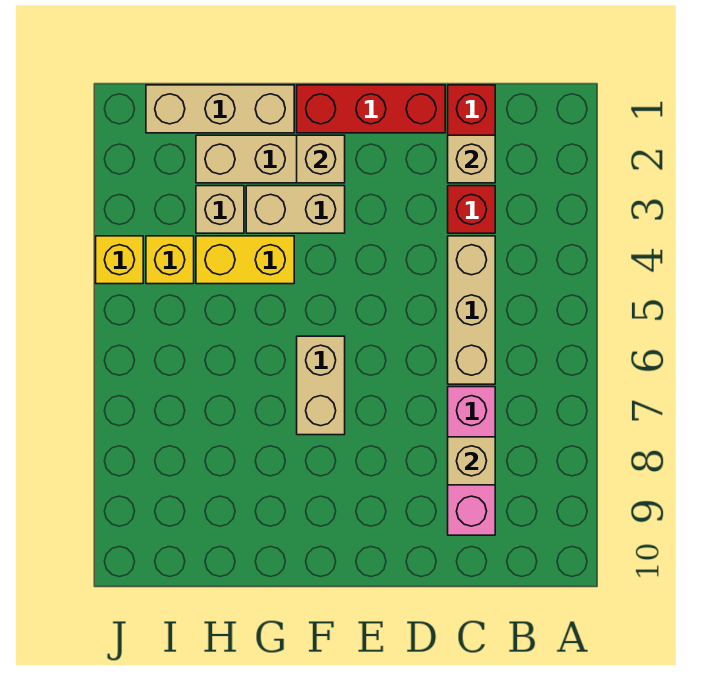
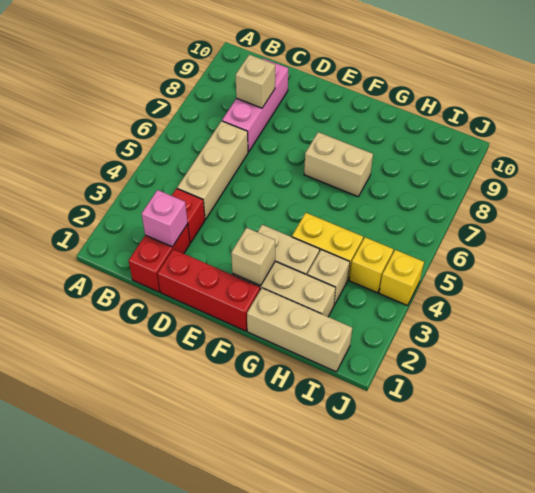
tan brick C2 level 2 -> pink brick C2 level 2
tan brick F6:F7 level 1 -> tan brick F7:G7 level 1

